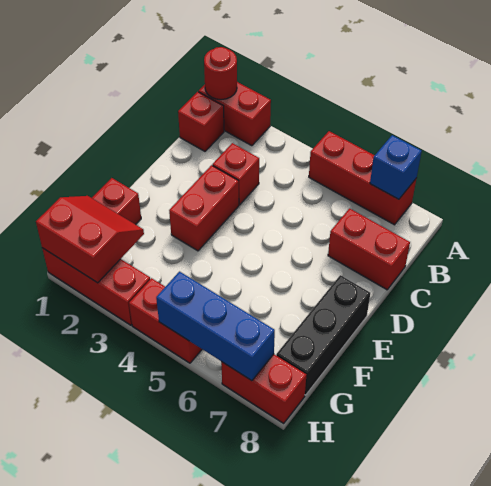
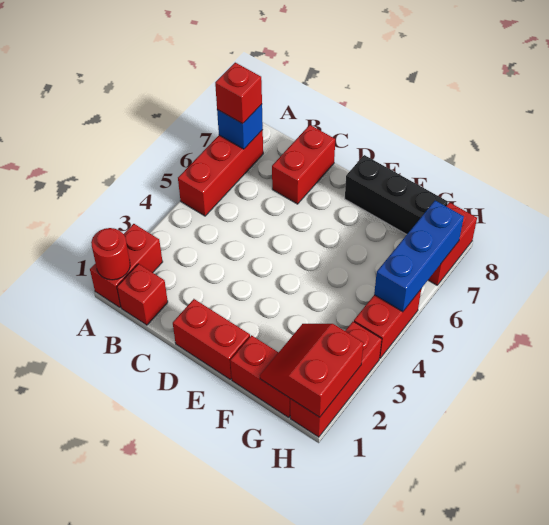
red brick C3 level 1 -> red brick A7 level 3
red brick D3:E3 level 1 -> red brick D1:E1 level 1

